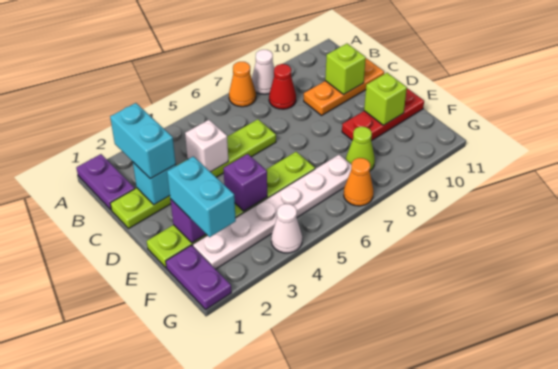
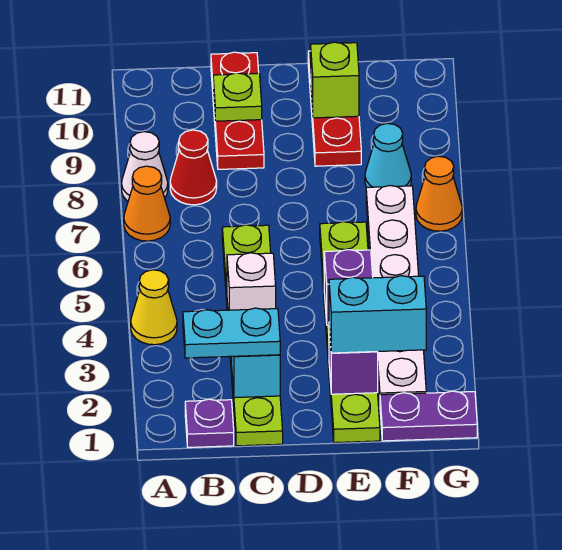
purple plate A1:B1 level 1 -> purple plate B1 level 1
none -> yellow cone A4 level 1
cyan brick B2:C2 level 3 -> cyan plate B2:C2 level 3
orange plate C9:C11 level 1 -> red plate C9:C11 level 1
lime brick C10 level 2 -> lime plate C10 level 2
lime cone F8 level 1 -> cyan cone F8 level 1
white cone G4 level 1 -> none

